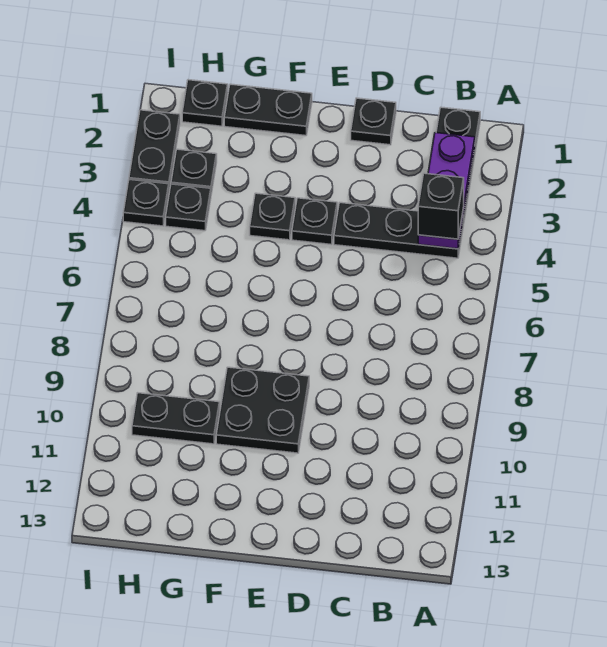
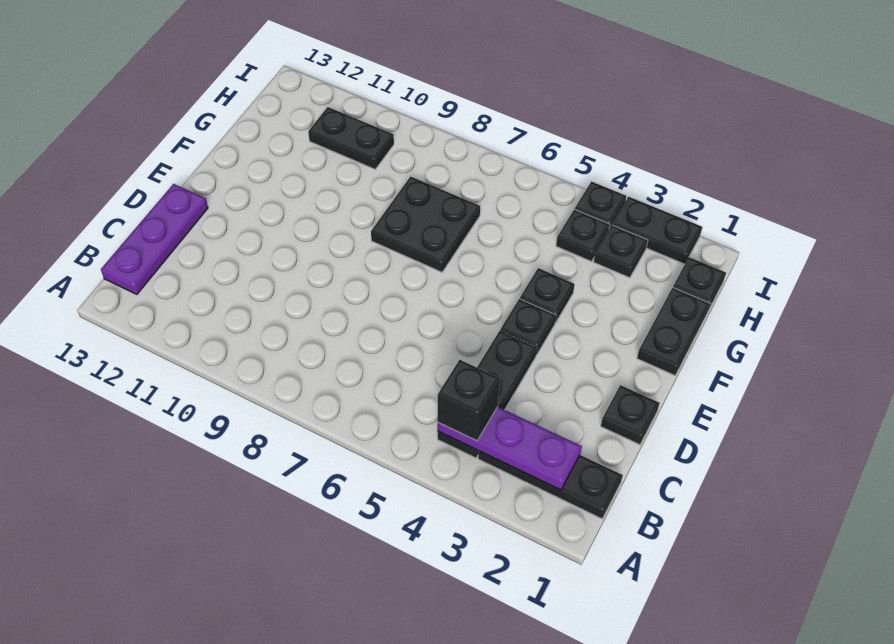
none -> purple plate B13:D13 level 1
black plate E9:F10 level 1 -> black plate F7:G8 level 1
black plate G10:H10 level 1 -> black plate H10:H11 level 1

